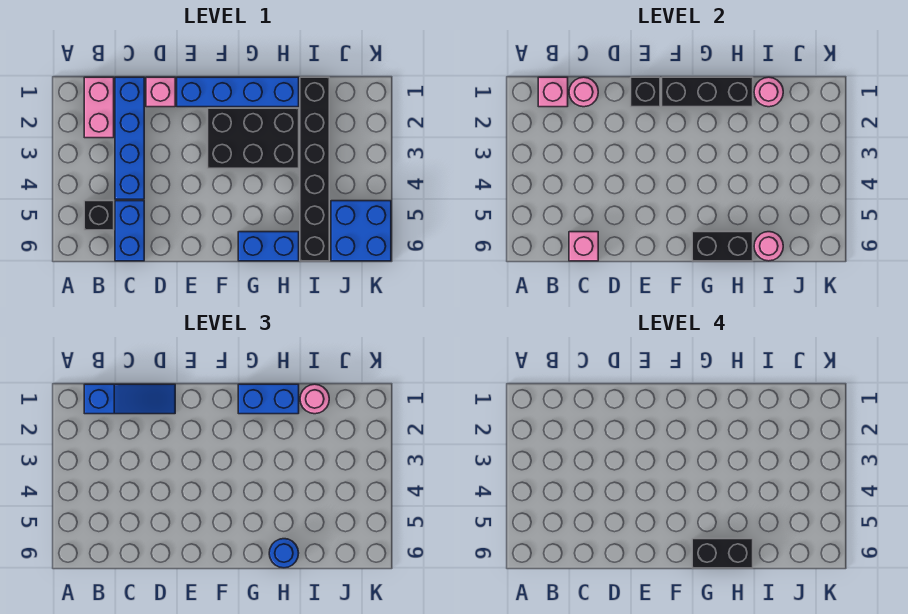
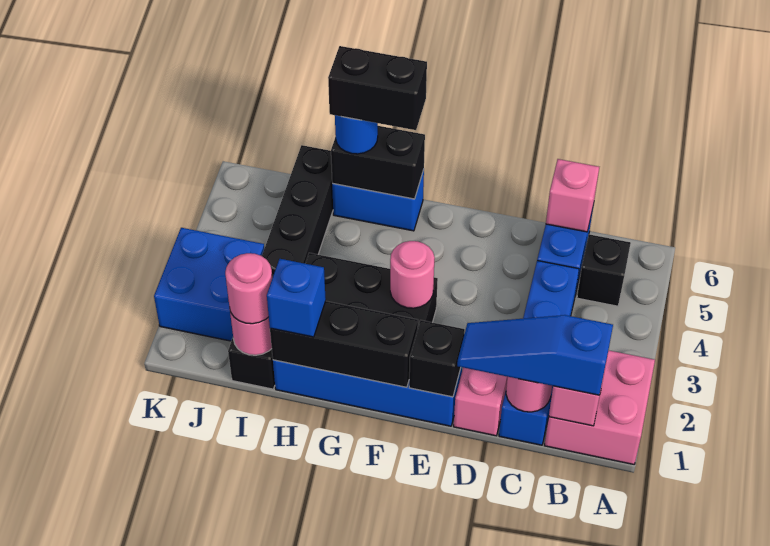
pink brick B1:B2 level 1 -> pink brick A1:B2 level 1
blue brick G1:H1 level 3 -> blue brick H1 level 3
pink round brick I6 level 2 -> pink round brick F3 level 2
blue brick J5:K6 level 1 -> blue brick J2:K3 level 1

